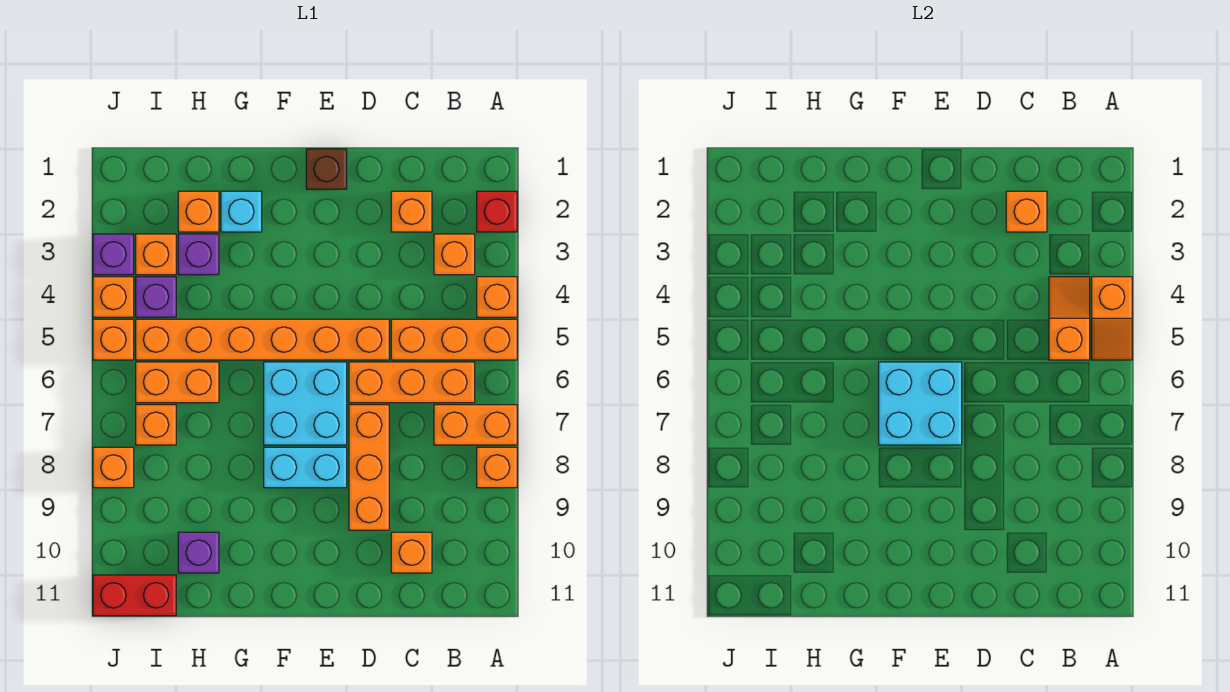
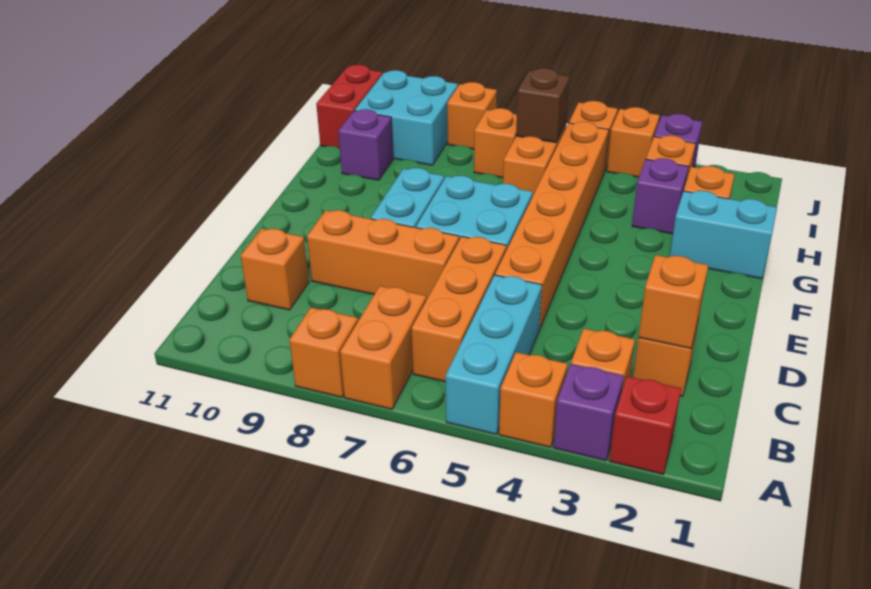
orange slope A4:A5 level 2 top 4 -> none
orange brick A5:C5 level 1 -> cyan brick A5:C5 level 1
orange slope B4:B5 level 2 top 5 -> none
brown brick E1 level 1 -> brown brick I6 level 2
cyan brick E6:F7 level 2 -> cyan brick I9:J10 level 1
cyan brick G2 level 1 -> cyan brick G1:G2 level 1
purple brick I4 level 1 -> purple brick A3 level 1

